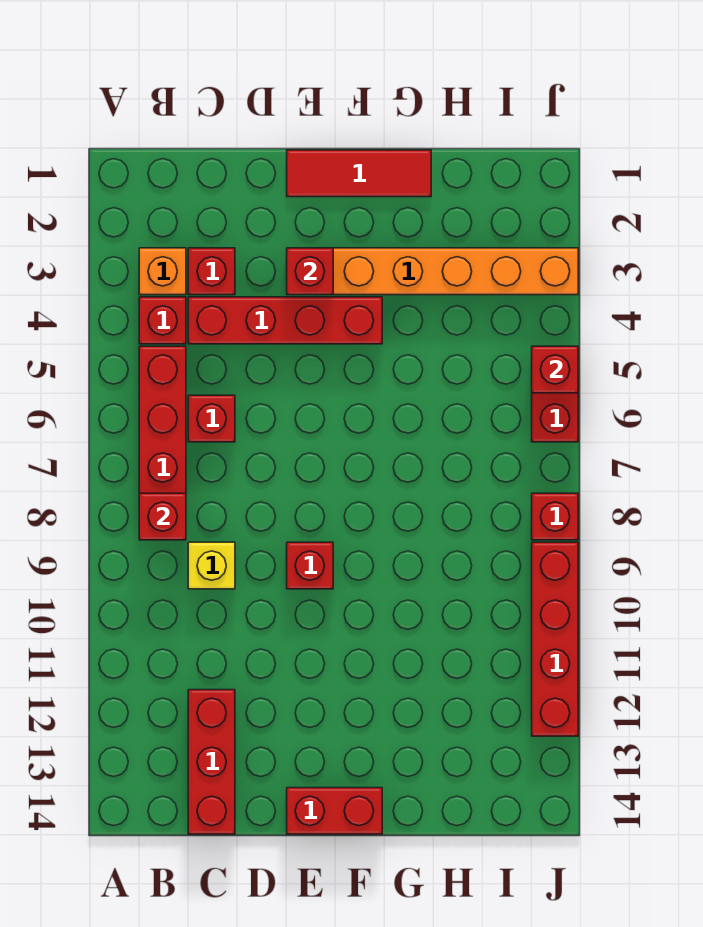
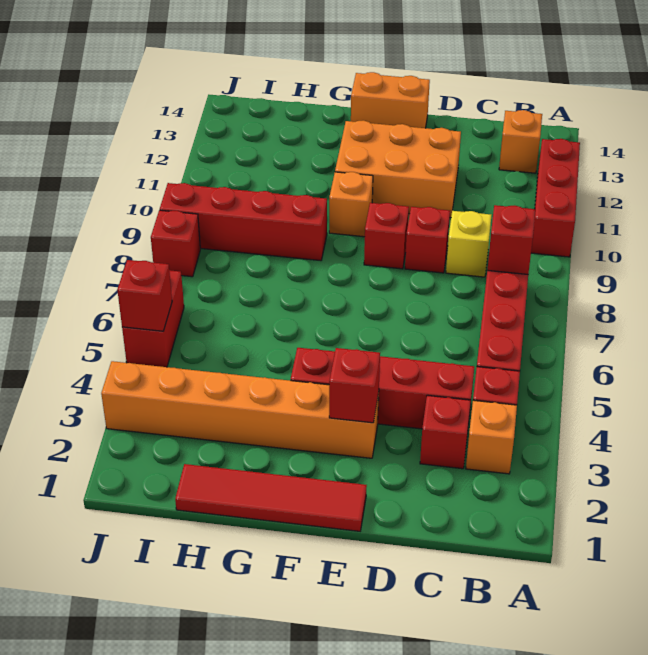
none -> orange brick B13 level 1
red brick C6 level 1 -> red brick D9 level 1
red brick C12:C14 level 1 -> red brick A10:A12 level 1
none -> orange brick D11:F12 level 1
red tile E1:G1 level 1 -> red tile E1:H1 level 1
red brick E14:F14 level 1 -> orange brick E14:F14 level 1
none -> orange brick F10 level 1
red brick J9:J12 level 1 -> red brick G9:J9 level 1

